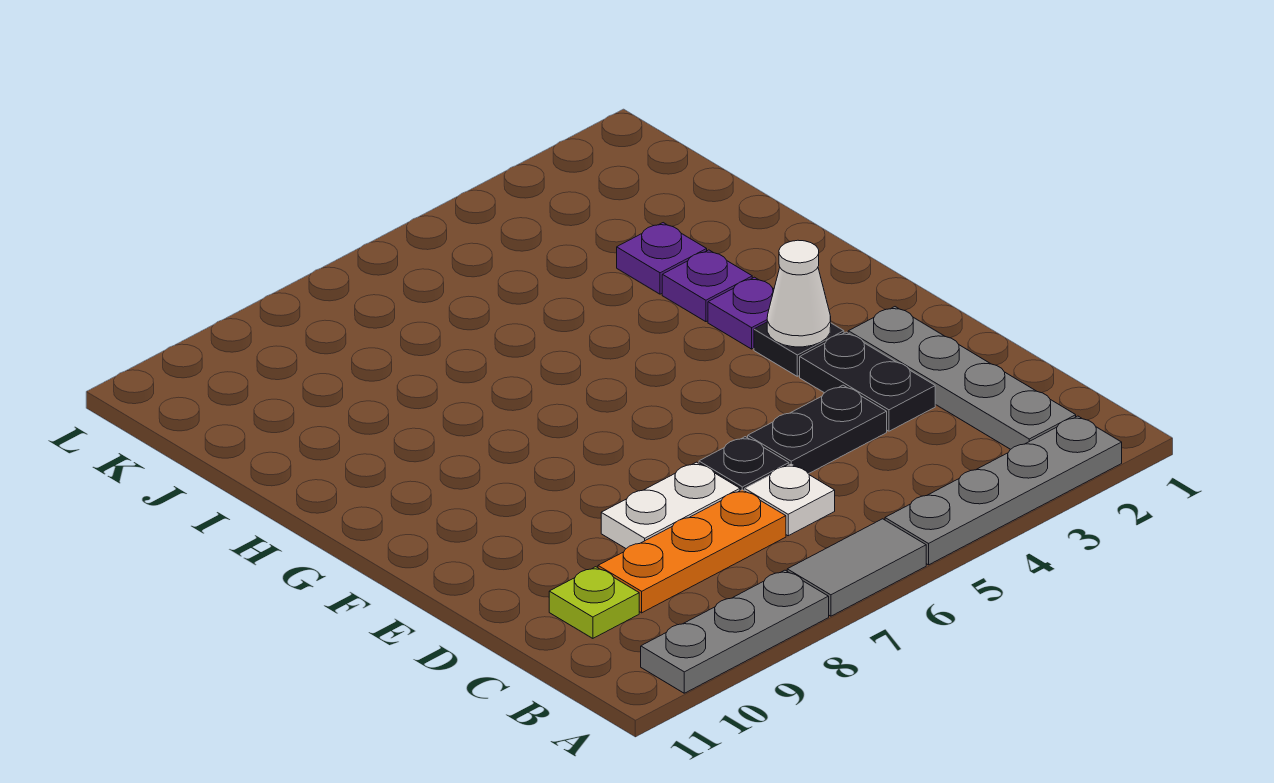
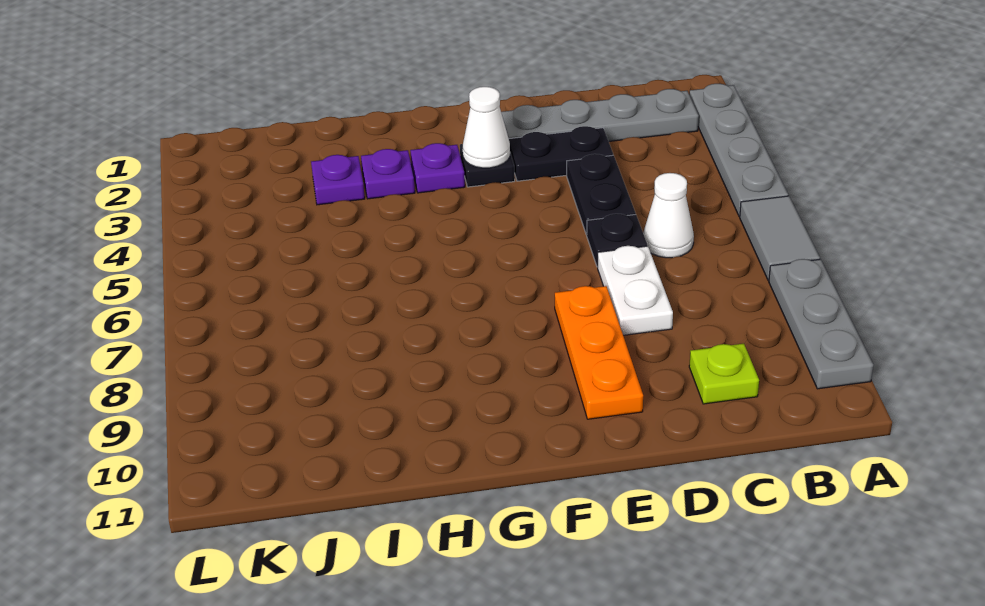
white plate C6 level 1 -> white cone C6 level 1
orange plate C7:C9 level 1 -> orange plate E8:E10 level 1

